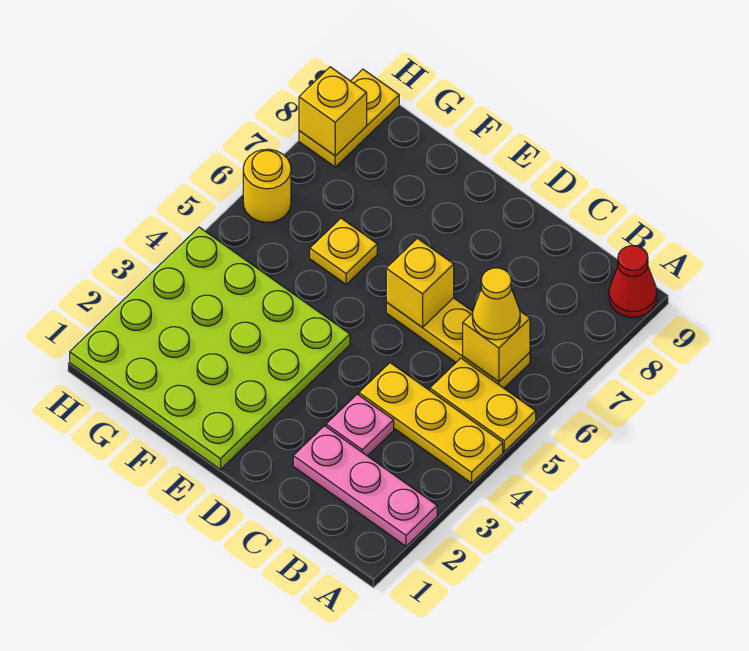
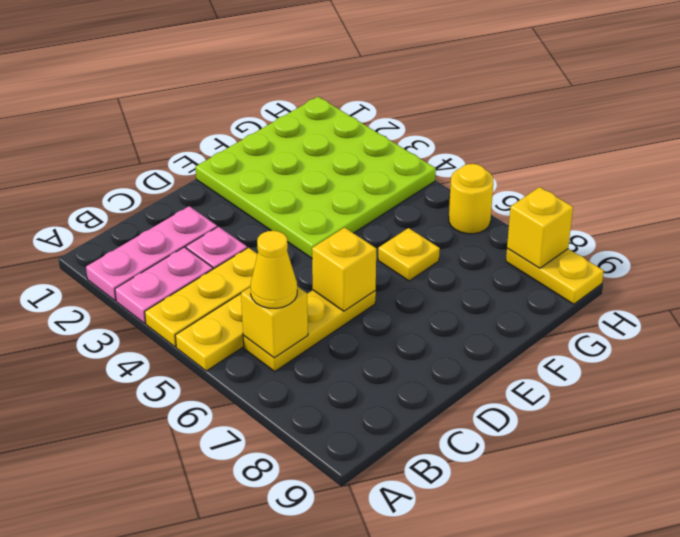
none -> pink plate A3:B3 level 1
red cone A9 level 1 -> none

